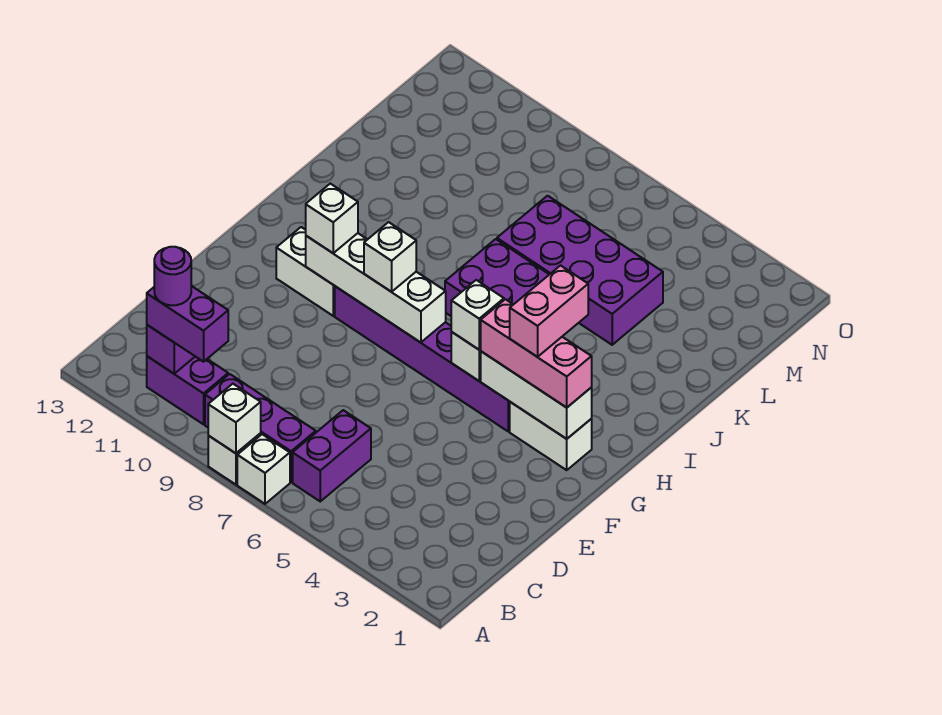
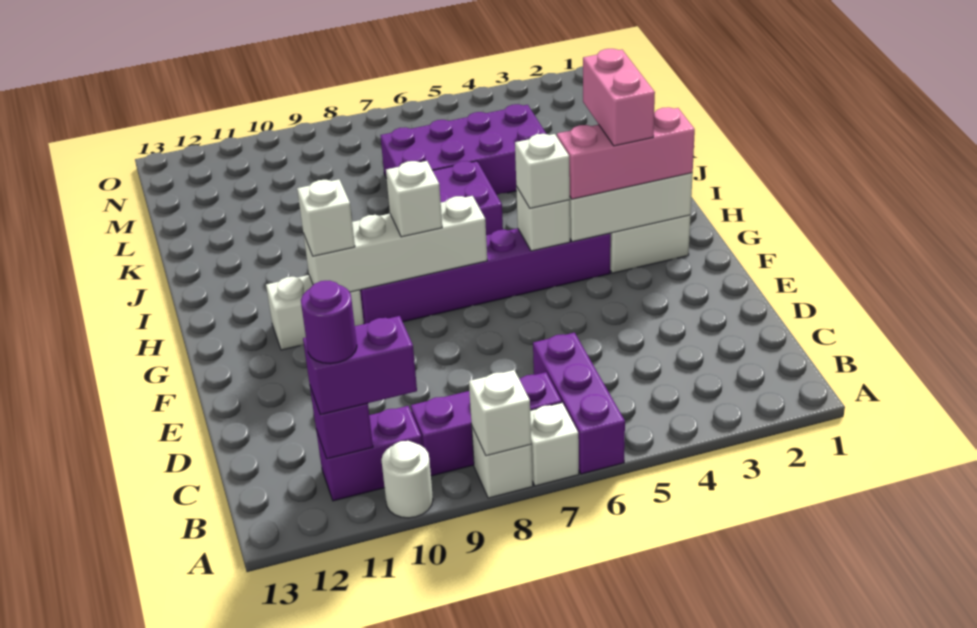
none -> white round brick A10 level 1
purple brick B6:C6 level 1 -> purple brick A6:C6 level 1

